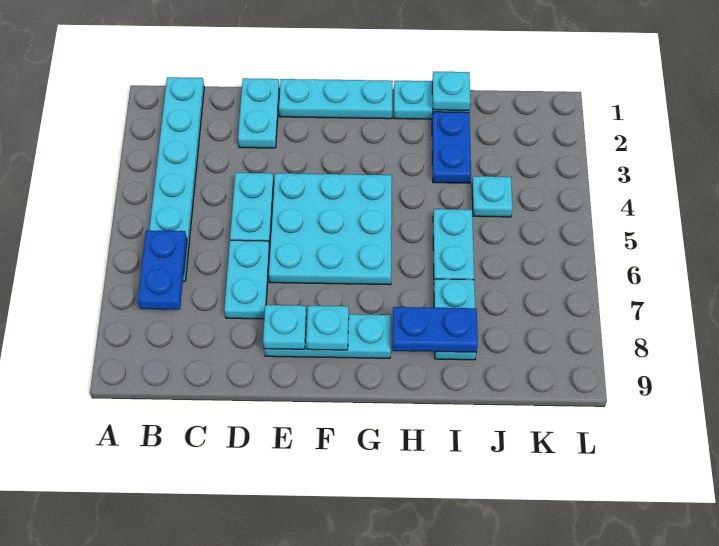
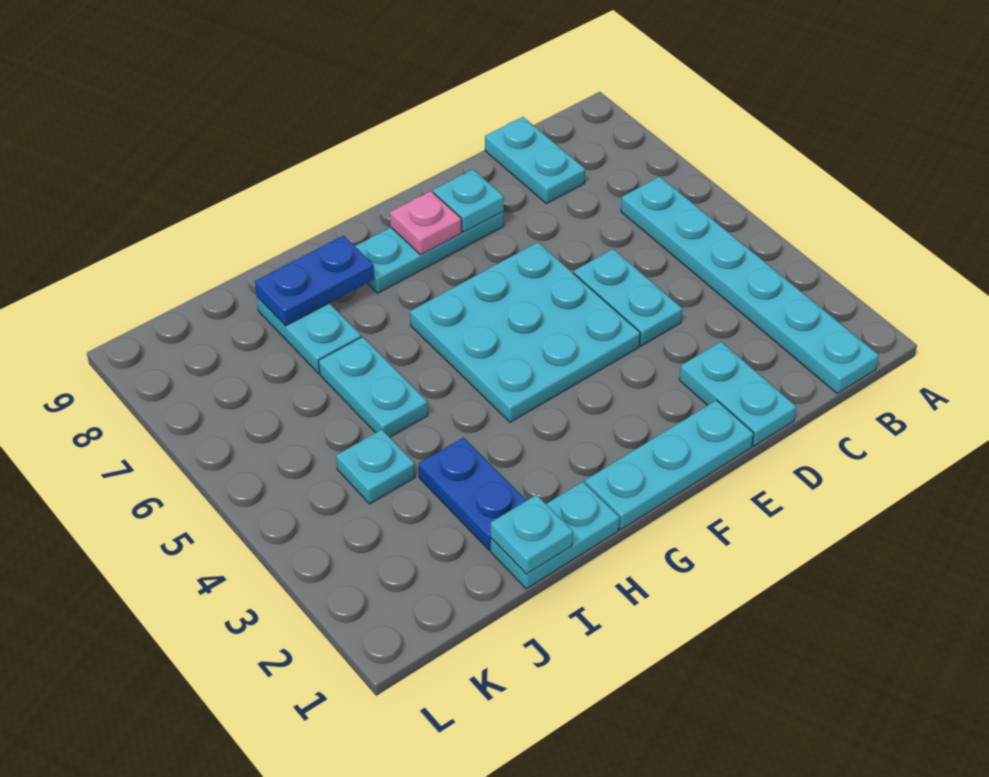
blue plate B6:B7 level 2 -> none
cyan plate D6:D7 level 1 -> cyan plate C8:C9 level 1
cyan plate F8 level 2 -> pink plate F8 level 2

